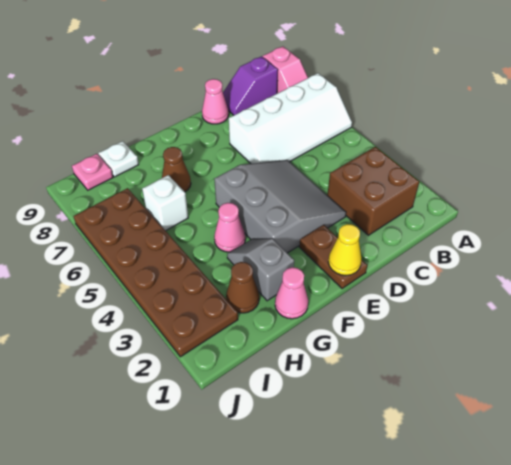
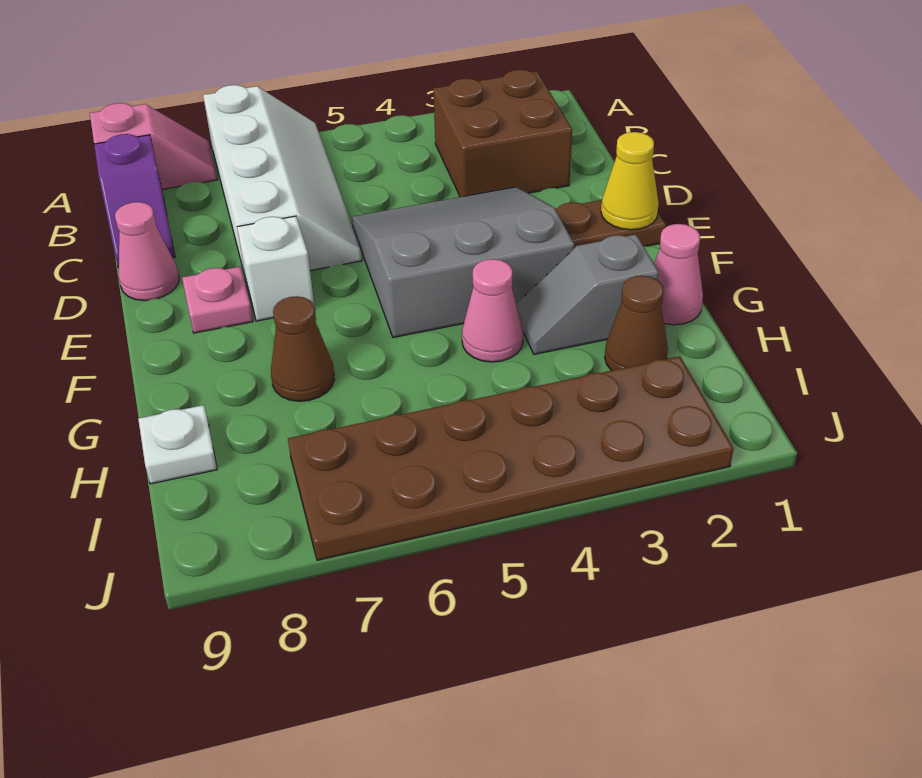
white brick H6 level 1 -> white brick E7 level 1
pink plate I9 level 1 -> pink plate E8 level 1

